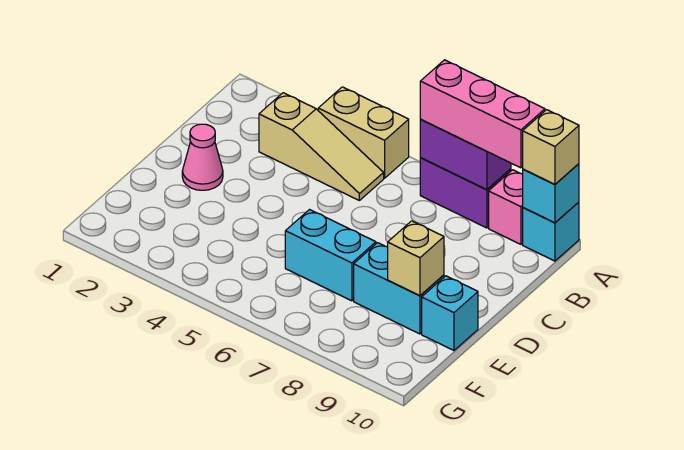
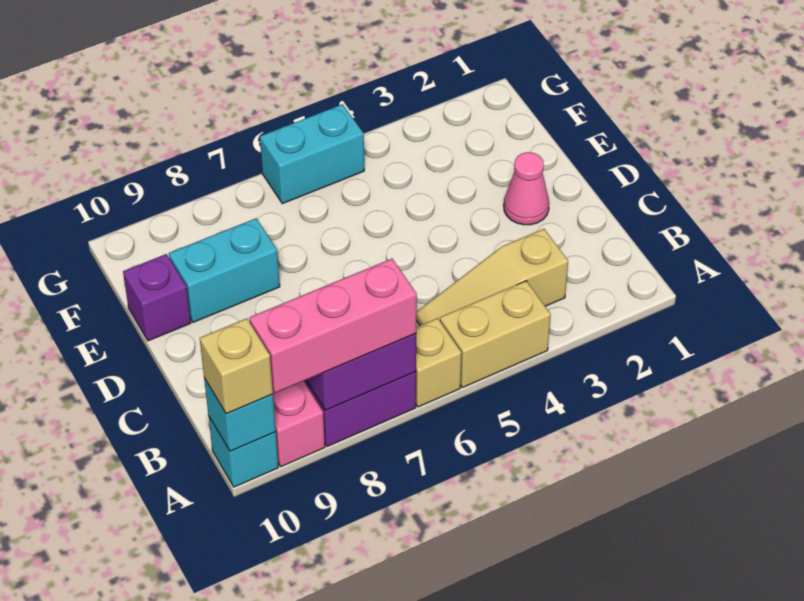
cyan brick E6:E7 level 1 -> cyan brick G5:G6 level 1
tan brick E9 level 2 -> tan brick A6 level 1
cyan brick E10 level 1 -> purple brick E10 level 1

